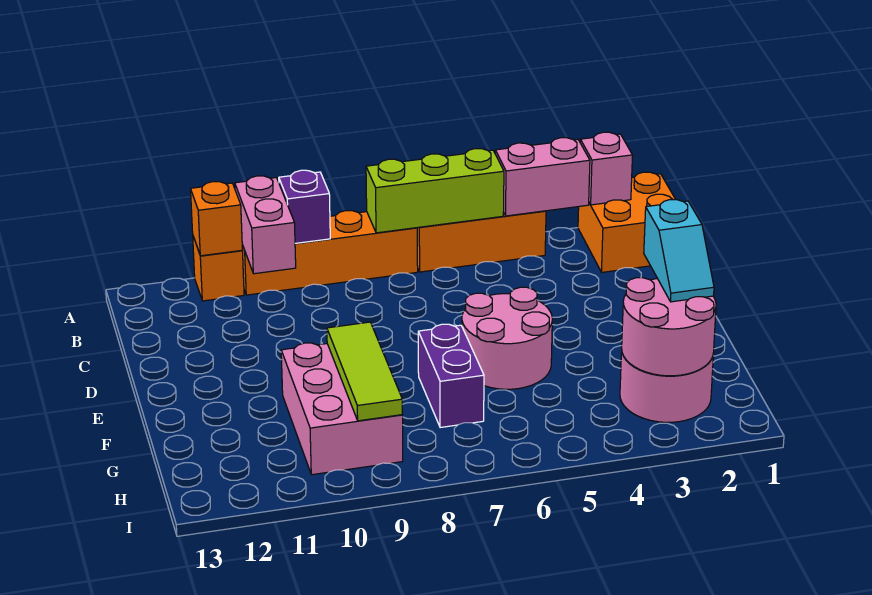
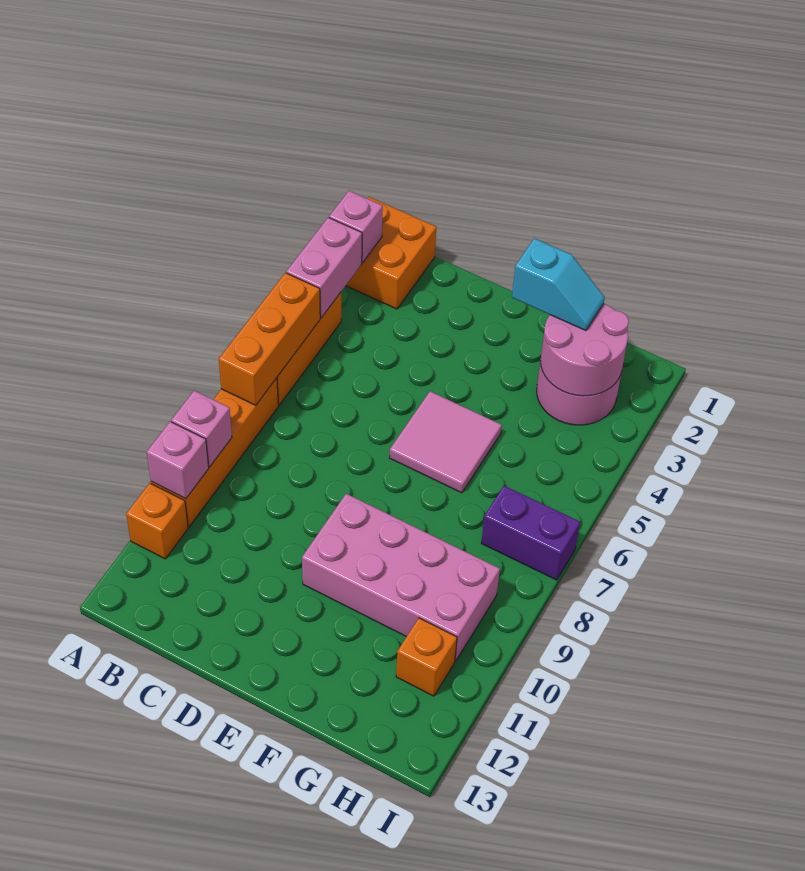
lime brick A5:A7 level 2 -> orange brick A5:A7 level 2
purple brick A9 level 2 -> pink brick A9 level 2
pink brick A10:B10 level 2 -> pink brick A10 level 2
orange brick A11 level 2 -> orange brick H11 level 1
pink round brick E5:F6 level 1 -> pink tile E5:F6 level 1
purple brick F7:G7 level 1 -> purple brick H7:I7 level 1
pink brick F9:H10 level 1 -> pink brick E9:H10 level 1
lime tile F9:H9 level 2 -> none

